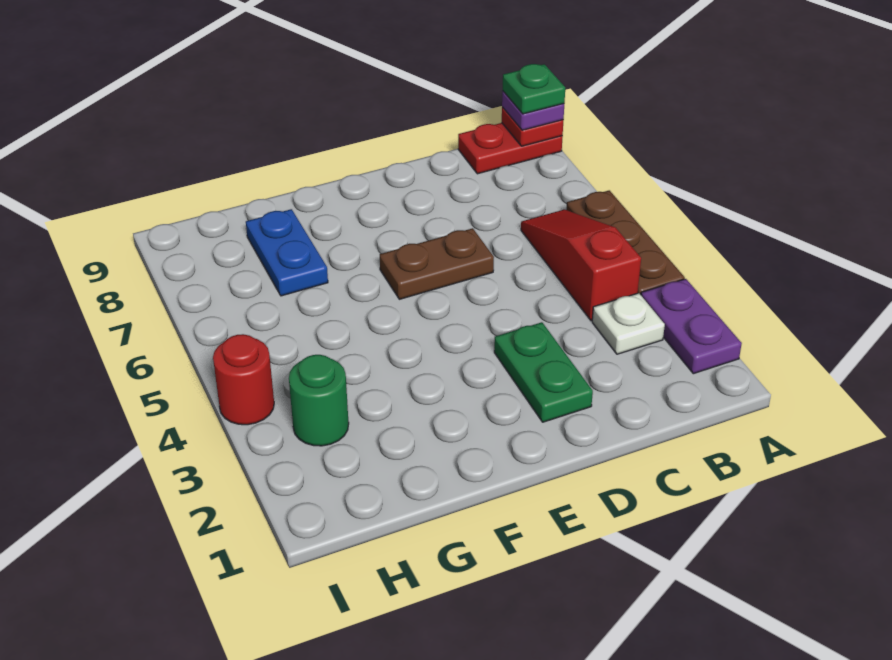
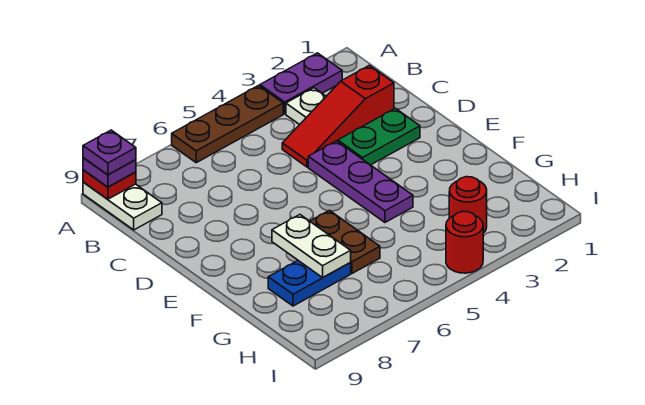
red plate A9:B9 level 1 -> white plate A9:B9 level 1
green plate A9 level 4 -> purple plate A9 level 4
red slope B4:B6 level 1 top 4 -> red slope C2:C4 level 1 top 2
none -> purple plate D4:F4 level 1
brown plate D6:E6 level 1 -> brown plate F6:G6 level 1
none -> white plate F7:G7 level 2
green round brick H3 level 1 -> red round brick H3 level 1

